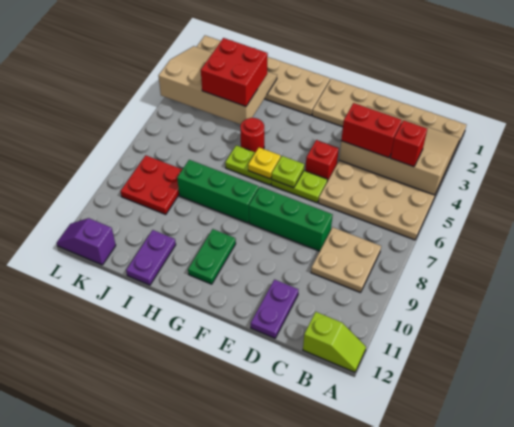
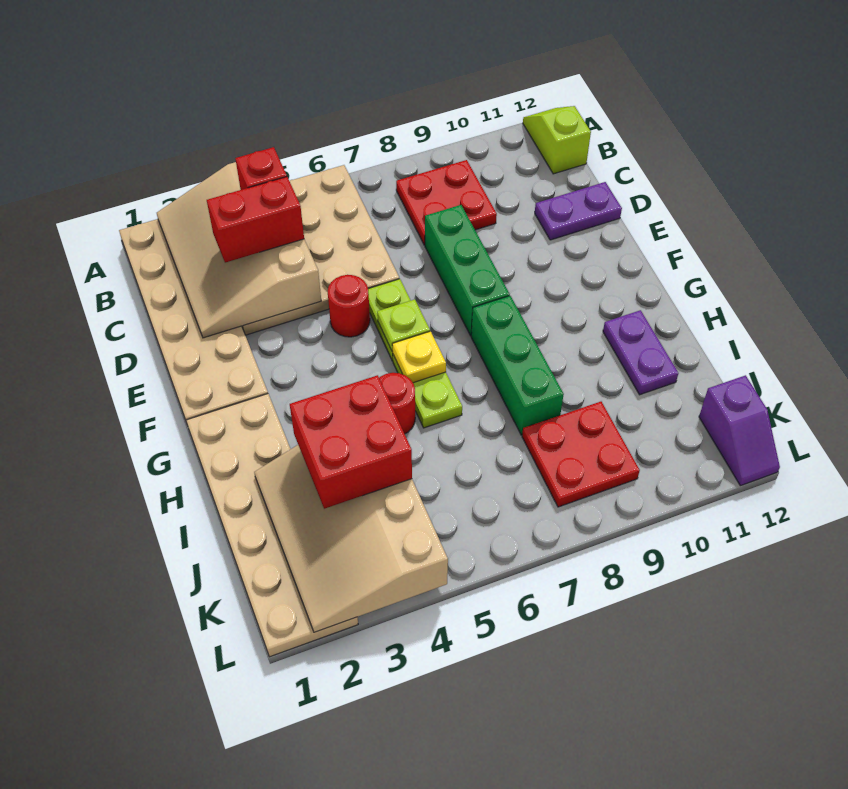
tan plate B8:C9 level 1 -> red plate B8:C9 level 1
red brick C4:D4 level 3 -> red brick C3:C4 level 3
red brick E5 level 1 -> red round brick E5 level 1
green plate G10:G11 level 1 -> none
purple plate I11:I12 level 1 -> purple plate H11:I11 level 1

